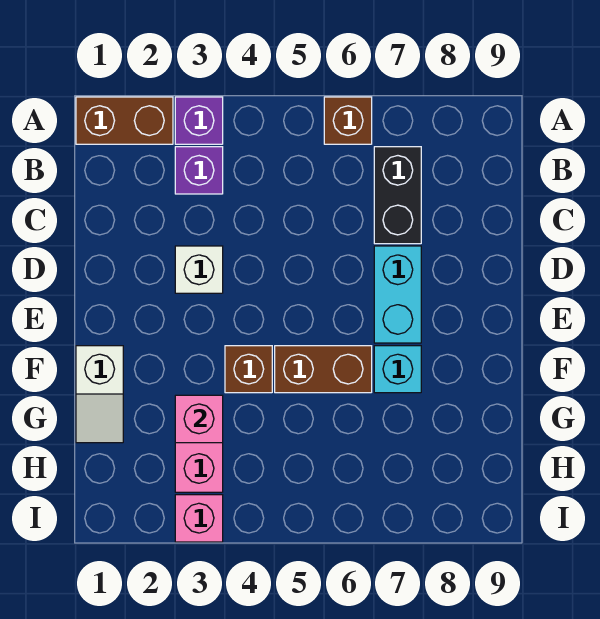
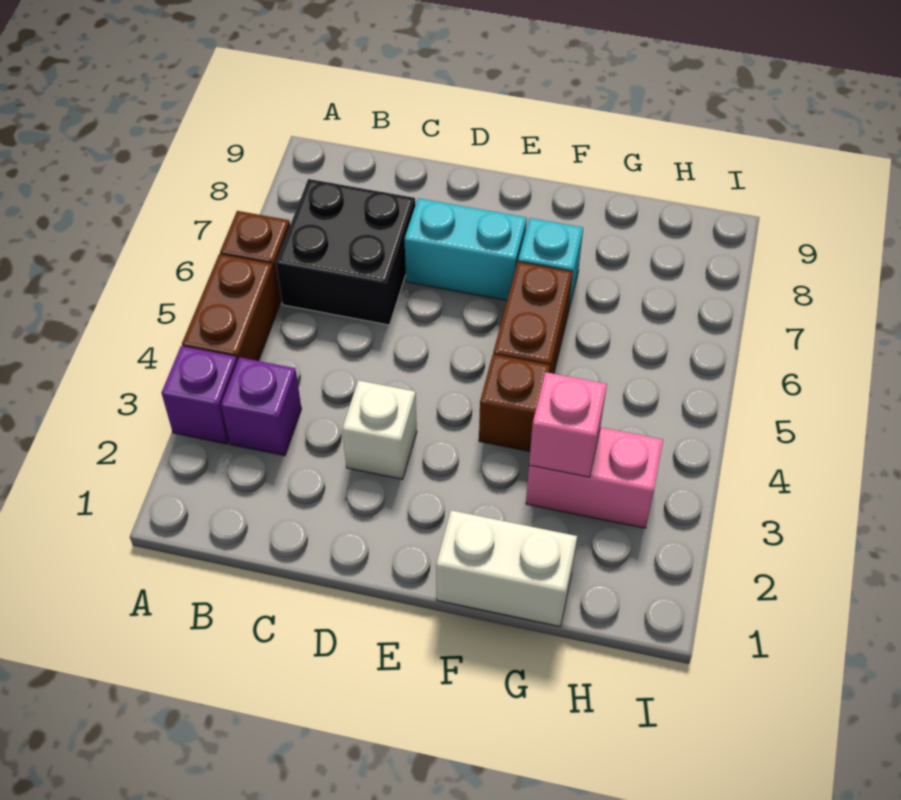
brown brick A1:A2 level 1 -> brown brick A4:A5 level 1
black brick B7:C7 level 1 -> black brick B6:C7 level 1
white slope F1:G1 level 1 top F -> white brick F1:G1 level 1
pink brick I3 level 1 -> none

